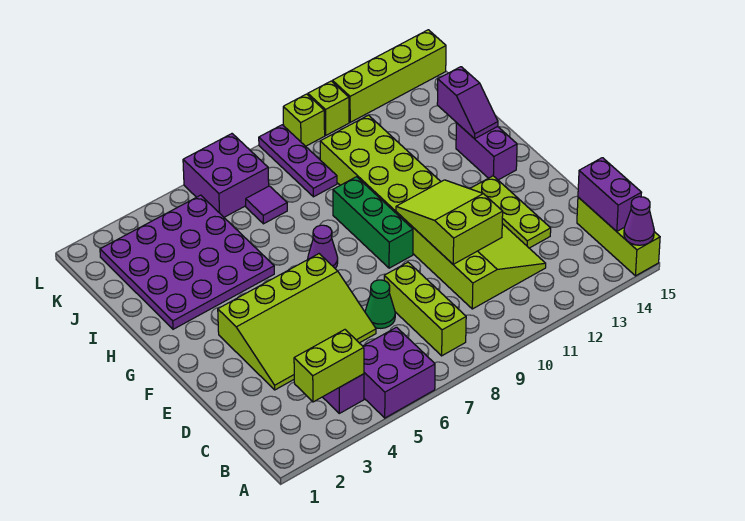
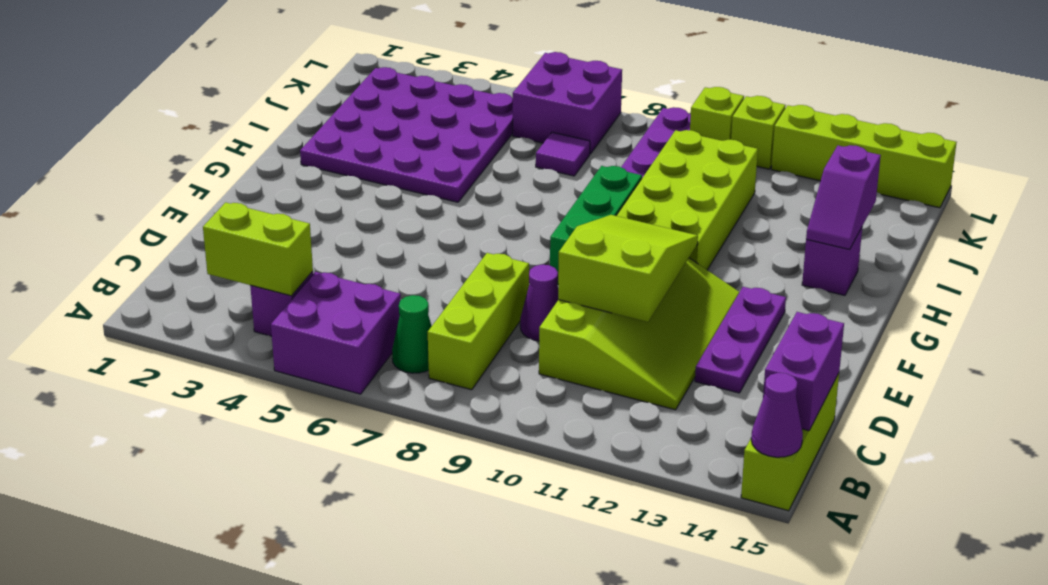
lime slope D3:F6 level 1 top F -> none
green cone D7 level 1 -> green cone B7 level 1
lime plate D13:F13 level 1 -> purple plate D13:F13 level 1
purple cone G7 level 1 -> purple cone D9 level 1
purple brick G14:H14 level 1 -> purple brick H14 level 1

